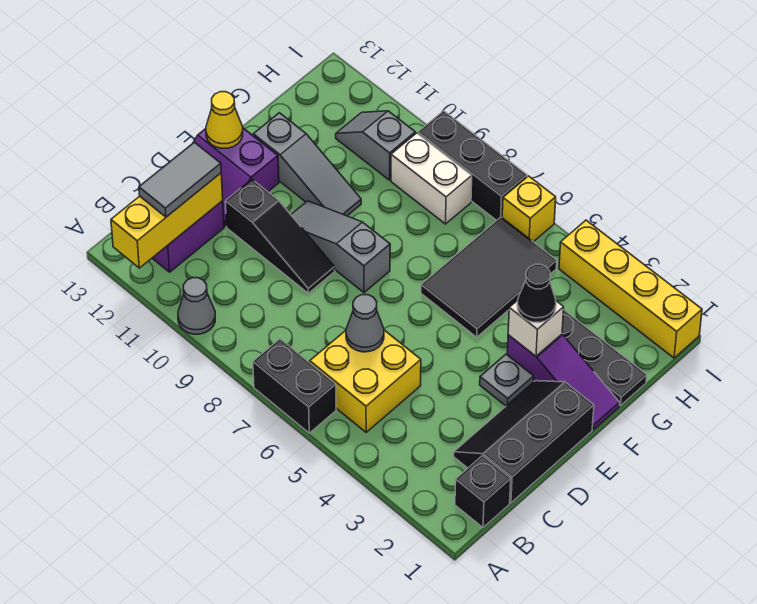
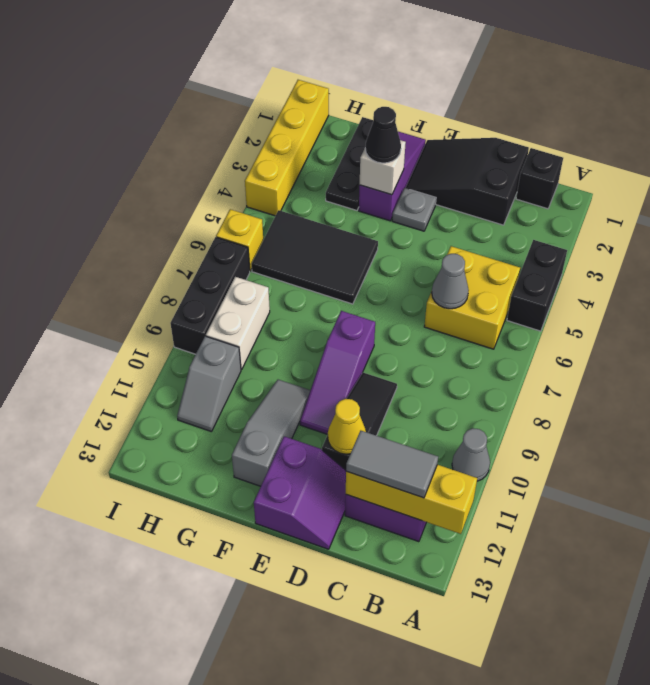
black brick A6:A7 level 1 -> black brick A4:A5 level 1
black slope C1:E2 level 1 top 1 -> black slope C1:E2 level 1 top C
grey slope E8:E10 level 1 top 8 -> purple slope E8:E10 level 1 top 8
yellow cone E13 level 2 -> yellow cone D11 level 2

